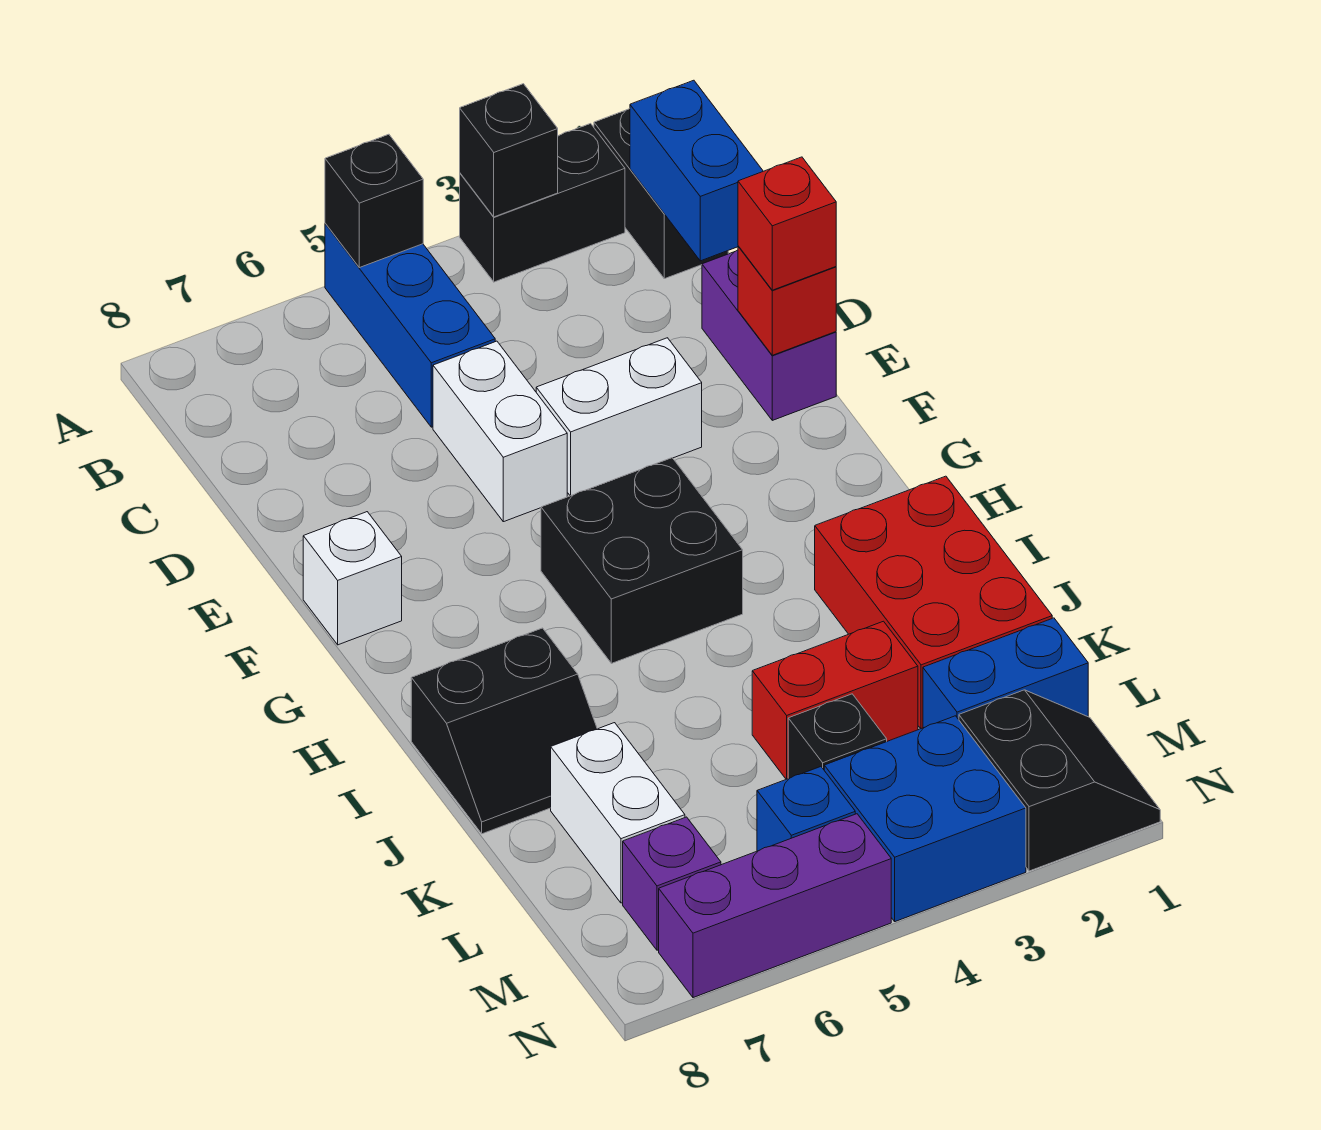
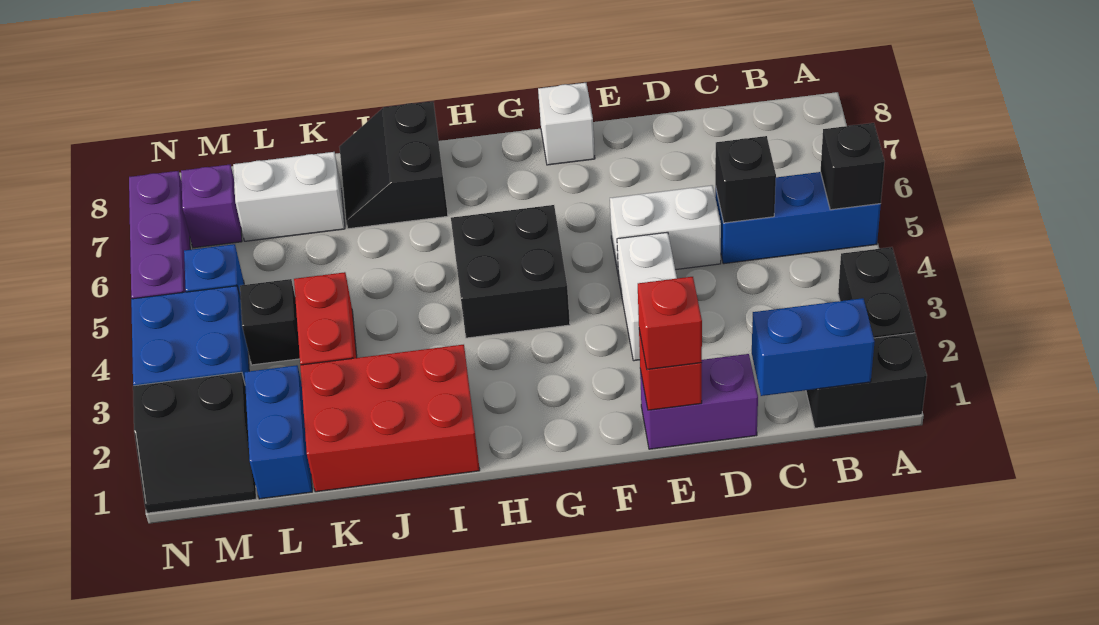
black brick A3 level 2 -> black brick C5 level 2

